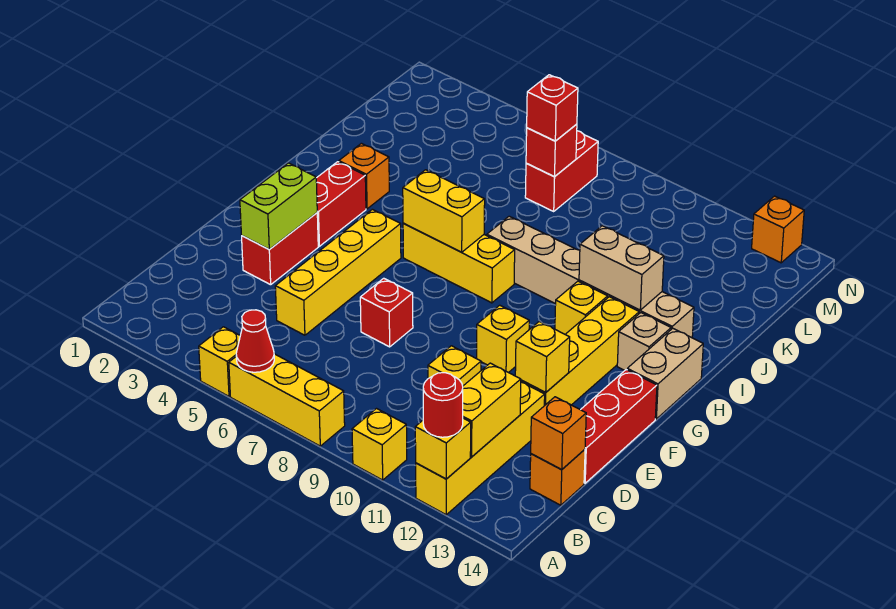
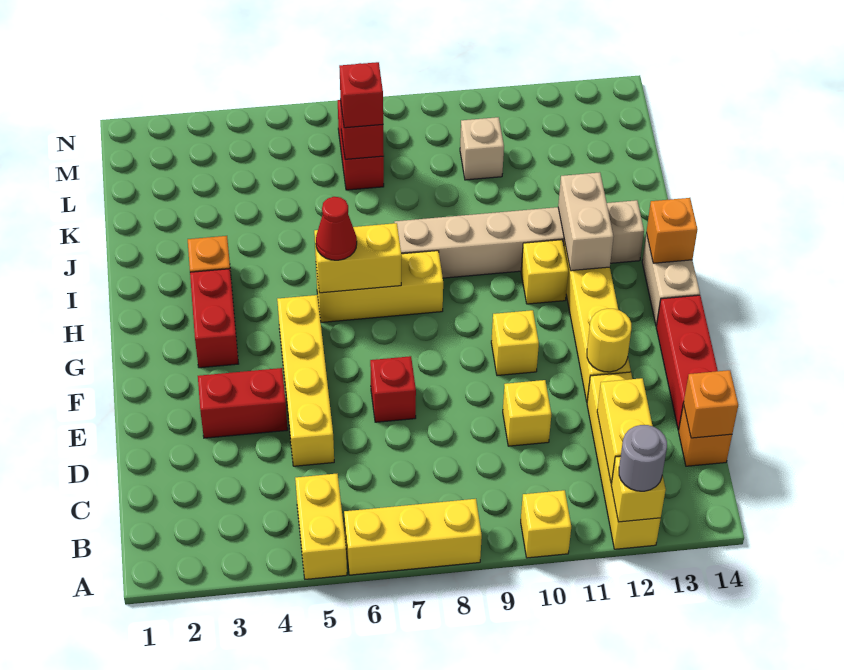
yellow brick A5 level 1 -> yellow brick A5:B5 level 1
red cone A6 level 2 -> red cone H6 level 3
red round brick A12 level 3 -> grey round brick A12 level 3
red brick E3:F3 level 1 -> red brick E3:E4 level 1
lime brick E3:F3 level 2 -> none
yellow brick E12 level 2 -> yellow round brick E12 level 2
tan brick H13 level 1 -> tan brick L10 level 1
tan brick I11:I12 level 2 -> tan brick H12:I12 level 2
orange brick N13 level 1 -> orange brick H14 level 2

